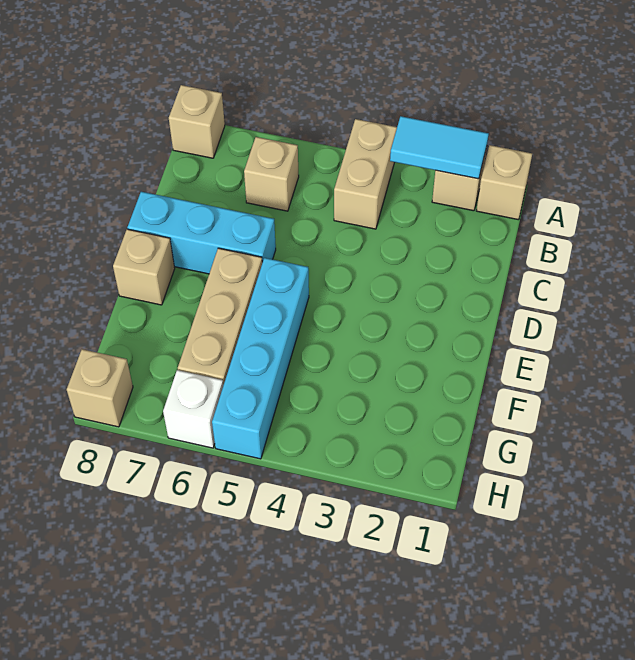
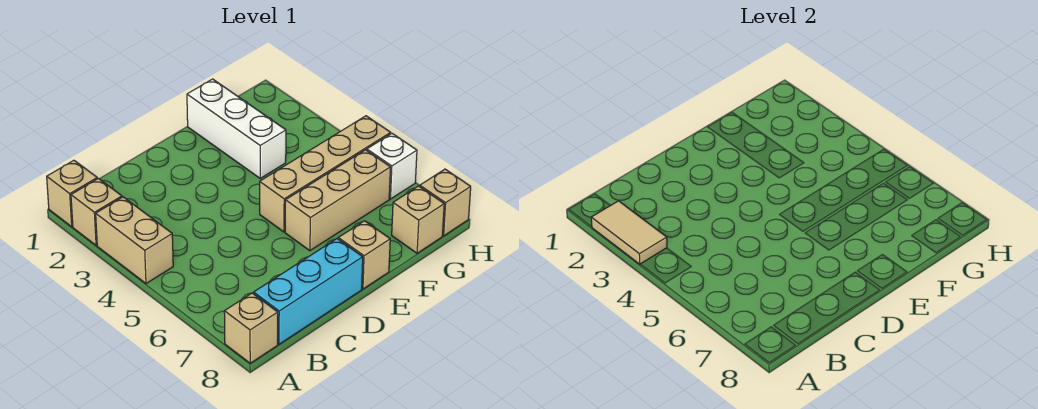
cyan tile A2:A3 level 2 -> tan tile A2:A3 level 2
tan brick A4:B4 level 1 -> tan brick A3:A4 level 1
tan brick B6 level 1 -> tan brick G8 level 1
cyan brick D6:D8 level 1 -> cyan brick B8:D8 level 1
cyan brick E5:H5 level 1 -> tan brick E5:H5 level 1
none -> white brick F1:F3 level 1

